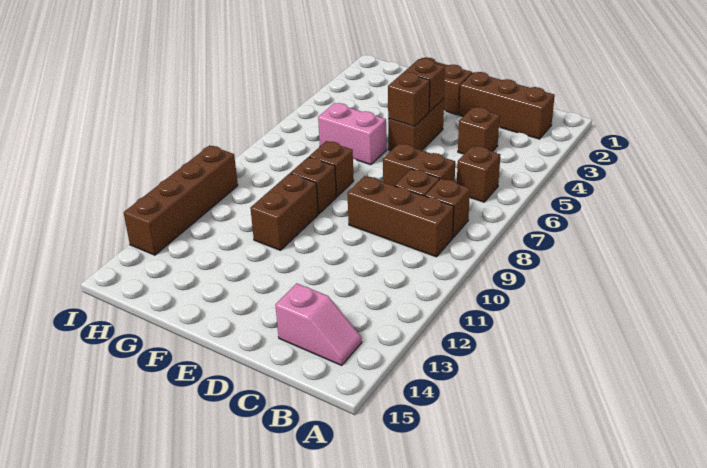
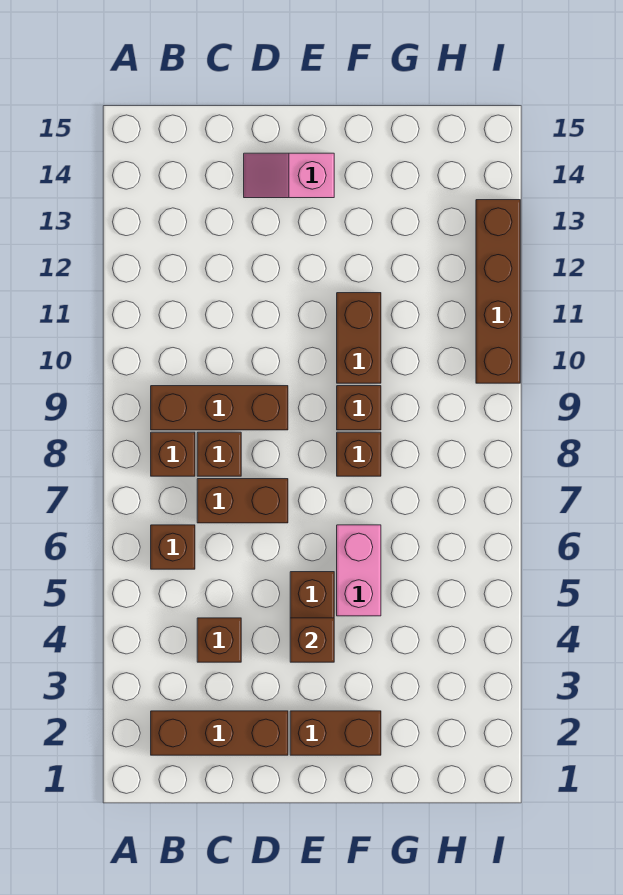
pink slope B14:C14 level 1 top C -> pink slope D14:E14 level 1 top E
brown brick E5 level 2 -> none
pink brick F6:G6 level 1 -> pink brick F5:F6 level 1

